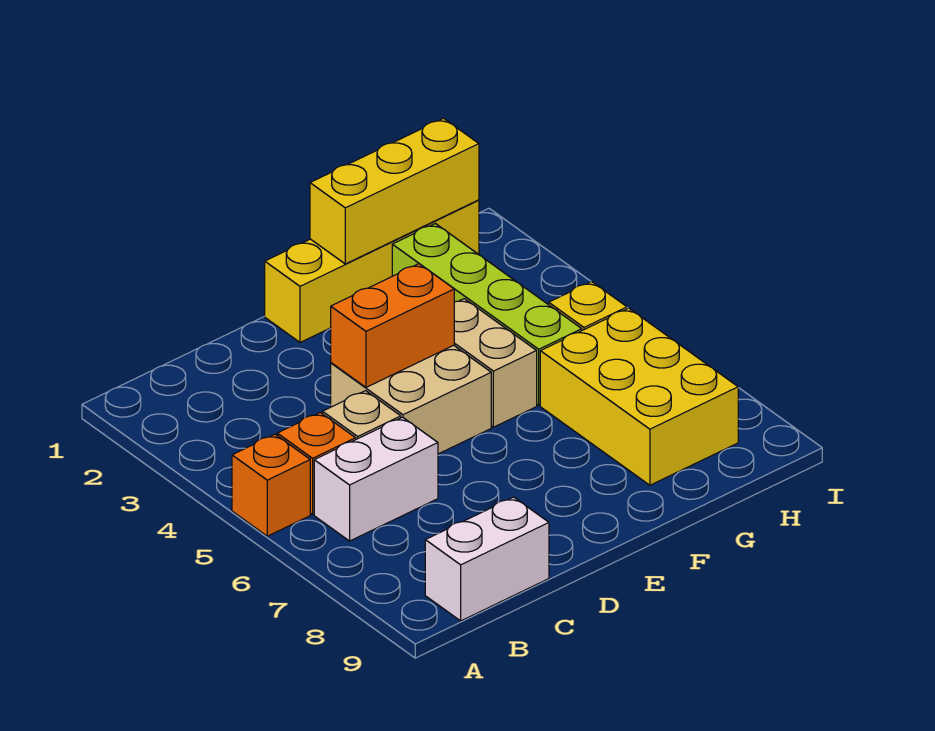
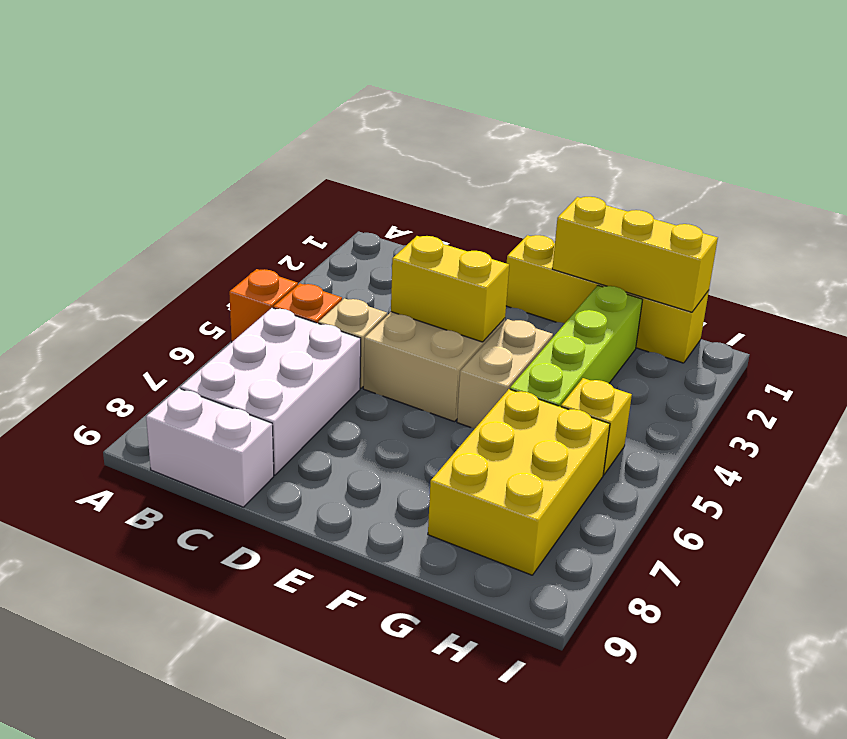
white brick B6:C6 level 1 -> white brick B6:C8 level 1
orange brick D4:E4 level 2 -> yellow brick D4:E4 level 2

